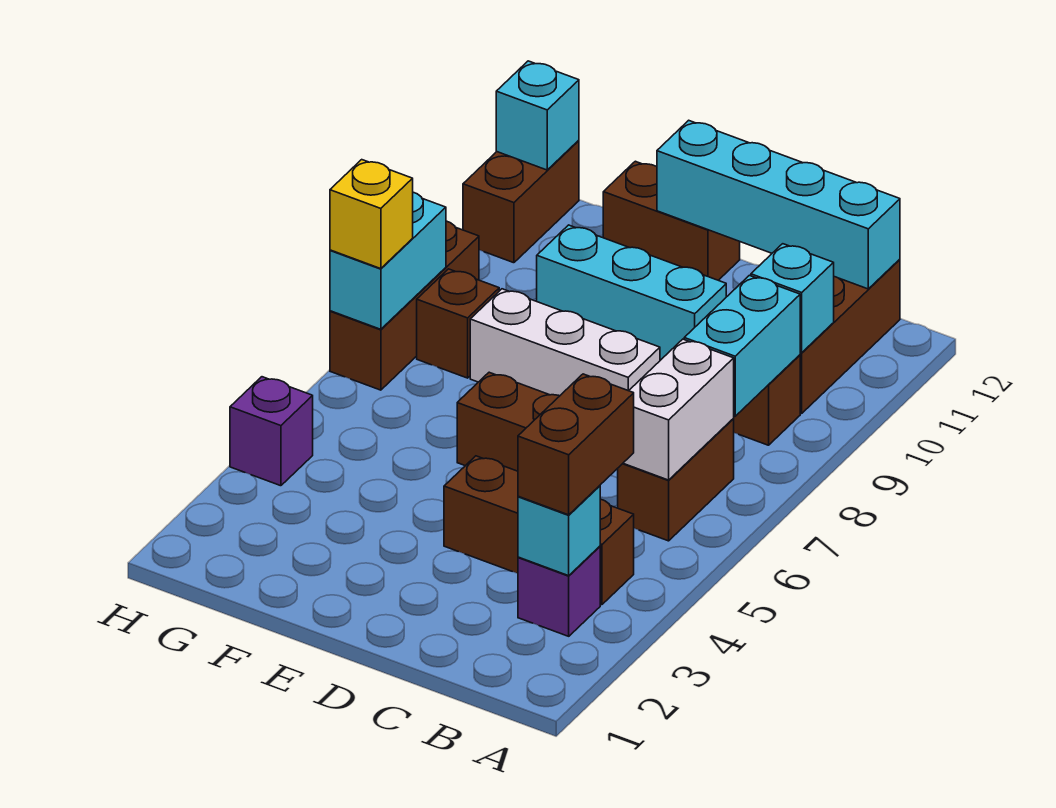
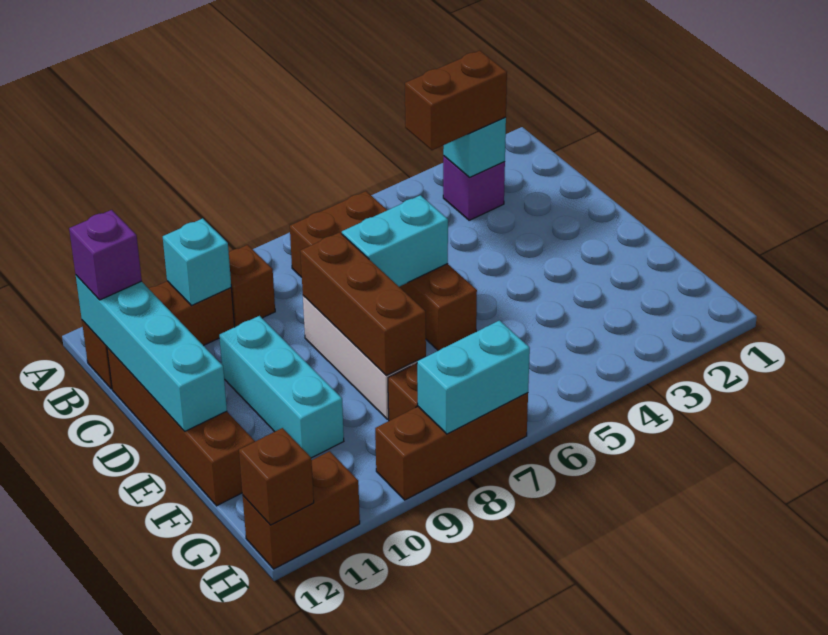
brown brick B4:D4 level 1 -> brown brick D8:F8 level 2
white brick B6:B7 level 2 -> none
cyan brick B8:B9 level 2 -> cyan brick D6:D7 level 2
brown brick E12:F12 level 1 -> brown brick C12:F12 level 1
purple brick H4 level 1 -> purple brick B12 level 3
yellow brick H7 level 3 -> none
cyan brick H12 level 2 -> brown brick H12 level 2

